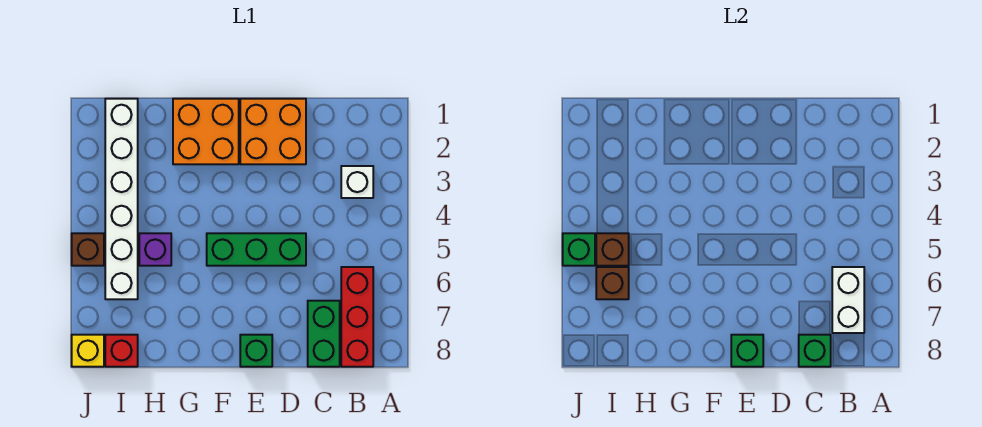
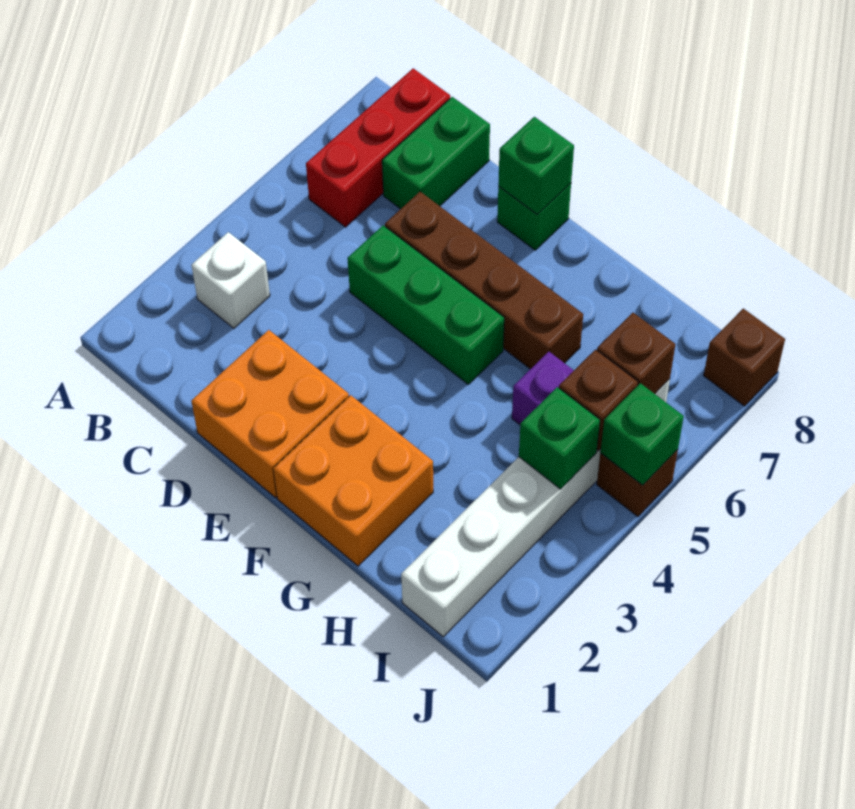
white brick B6:B7 level 2 -> none
green brick C8 level 2 -> green brick I4 level 2
none -> brown brick D6:G6 level 1
red brick I8 level 1 -> none
yellow brick J8 level 1 -> brown brick J8 level 1

